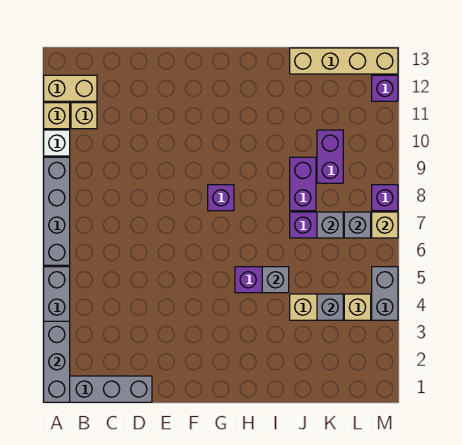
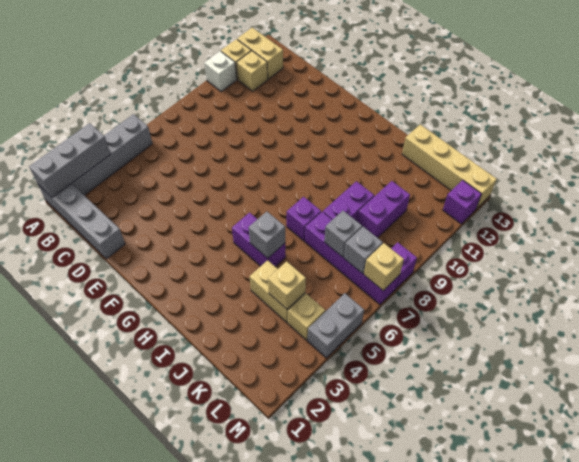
grey brick A6:A9 level 1 -> none
purple brick G8 level 1 -> purple brick I7 level 1
grey brick K4 level 2 -> tan brick K4 level 2

